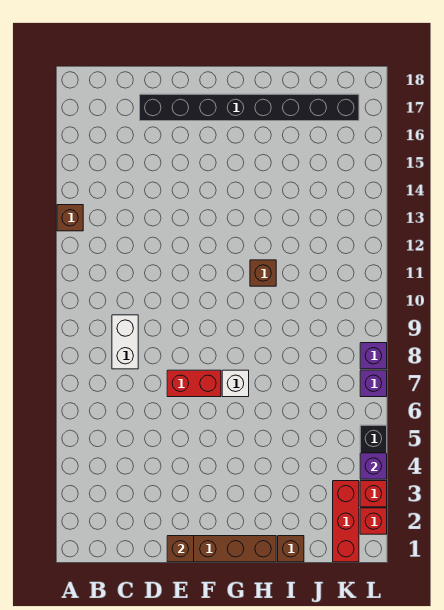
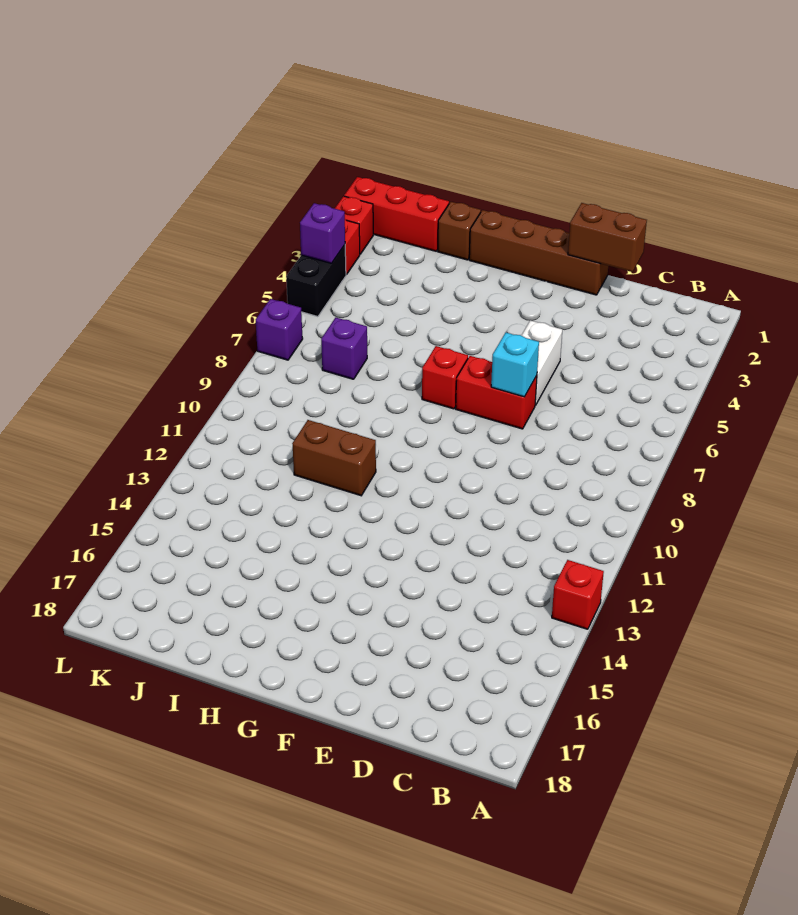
brown brick A13 level 1 -> red brick A13 level 1
white brick C8:C9 level 1 -> white brick E5:E6 level 1
black brick D17:K17 level 1 -> none
brown brick E1 level 2 -> brown brick D1:E1 level 2
none -> cyan brick E7 level 2
white brick G7 level 1 -> red brick G7 level 1
brown brick H11 level 1 -> brown brick H11:I11 level 1
red brick K1:K3 level 1 -> red brick J1:L1 level 1
purple brick L8 level 1 -> purple brick J7 level 1

